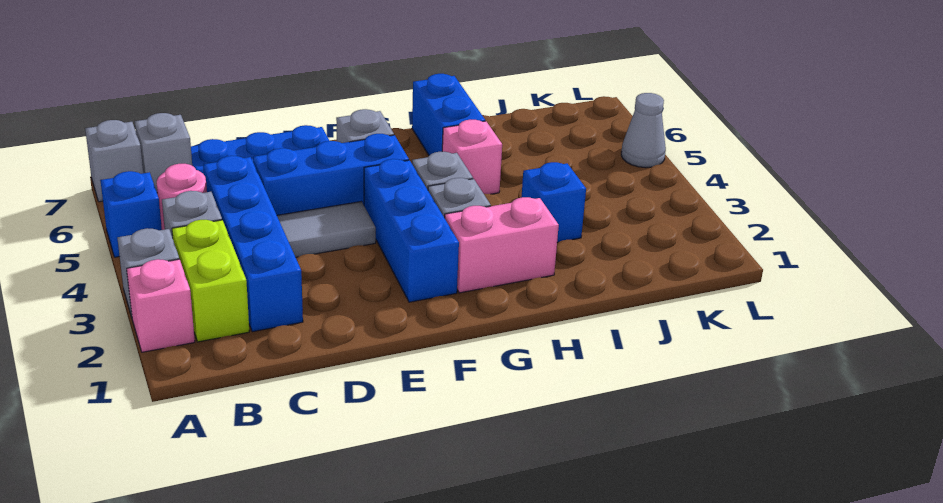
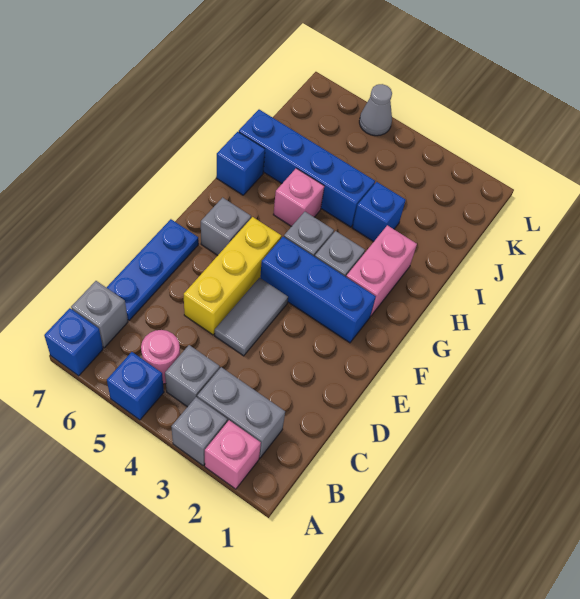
grey brick A7 level 1 -> blue brick A7 level 1
lime brick B2:B3 level 1 -> grey brick B2:B3 level 1
blue brick C2:C5 level 1 -> blue brick I4:I7 level 1
blue brick D5:F5 level 1 -> yellow brick D5:F5 level 1
blue brick H6:H7 level 1 -> blue brick H7 level 1

